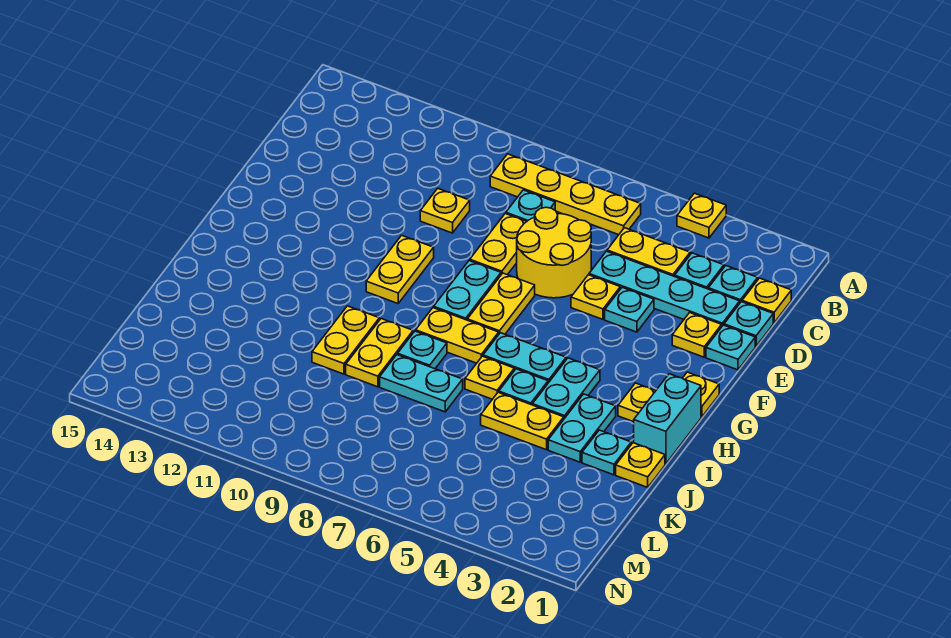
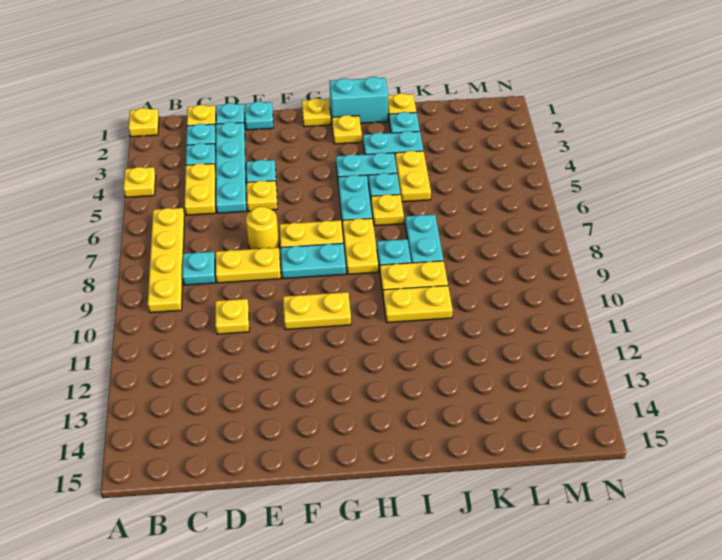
yellow round brick D6:E7 level 1 -> yellow round brick E7 level 1
yellow plate E2 level 1 -> yellow plate A1 level 1

